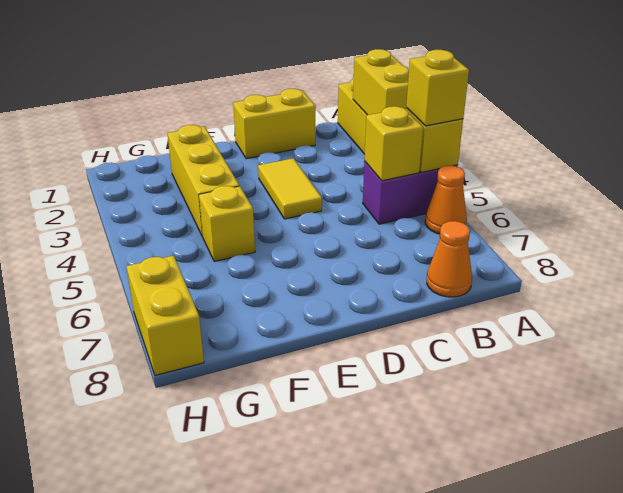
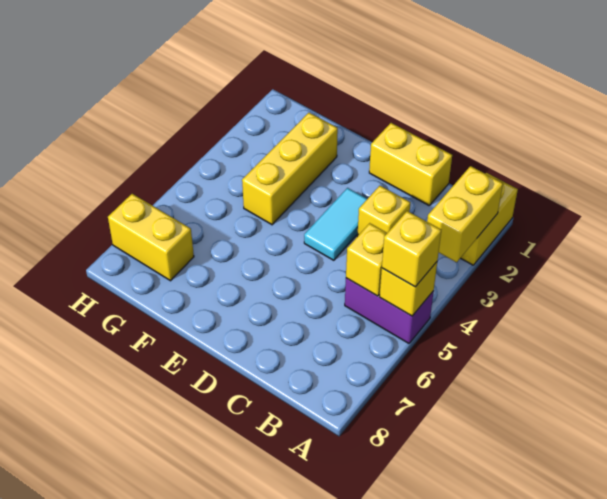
orange cone A6 level 1 -> none
orange cone B8 level 1 -> none
yellow tile D3:D4 level 1 -> cyan tile D3:D4 level 1
yellow brick F5 level 1 -> yellow brick C3 level 1
yellow brick H7:H8 level 1 -> yellow brick G7:H7 level 1

